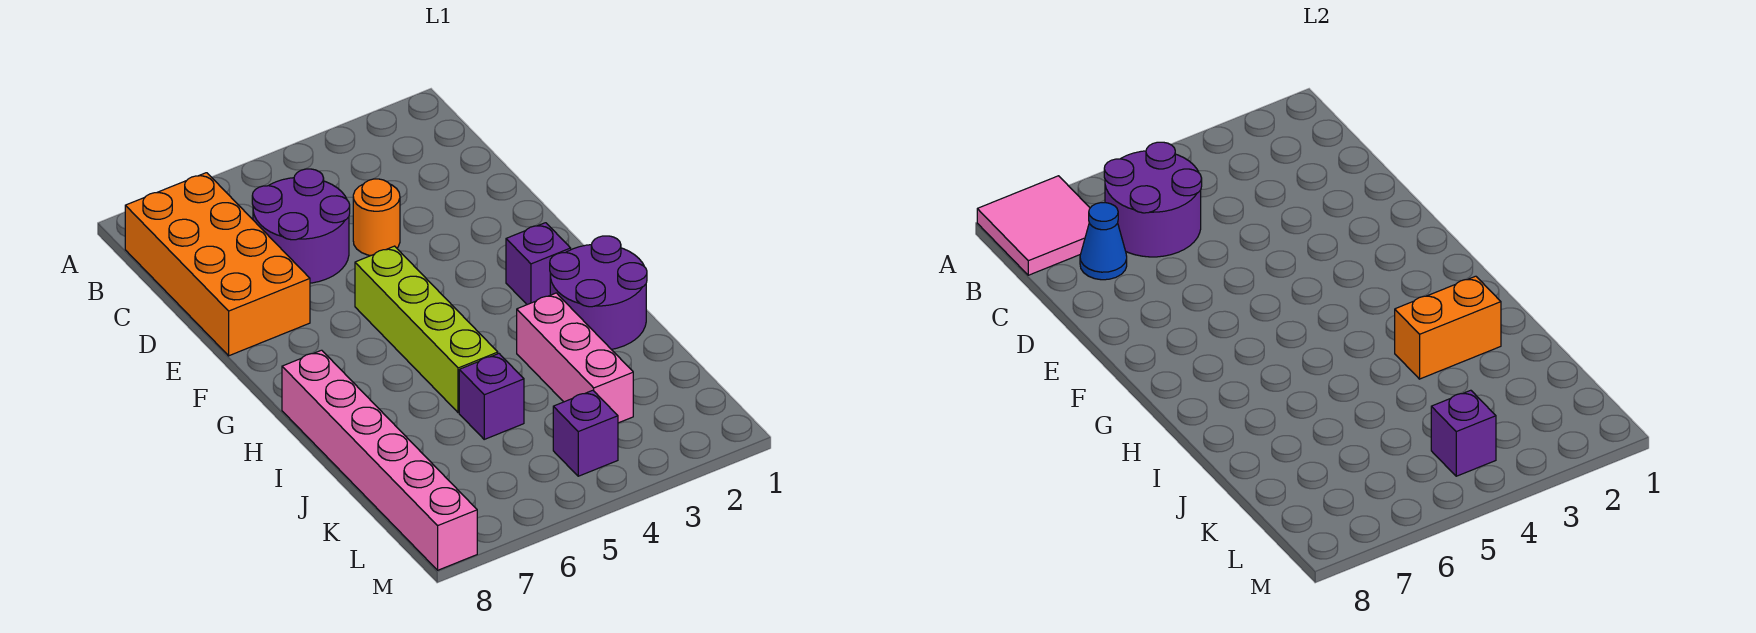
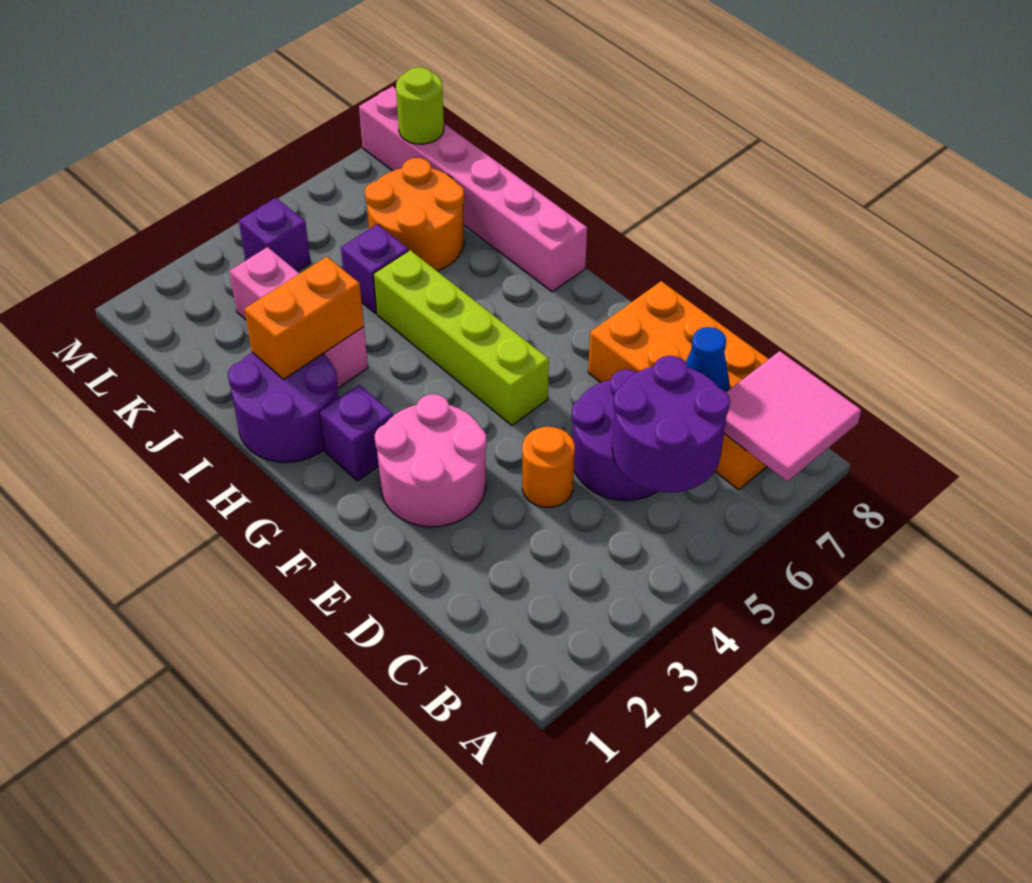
none -> pink round brick E2:F3 level 1
none -> orange round brick J6:K7 level 1
purple brick L4 level 2 -> none
none -> lime round brick L8 level 2

